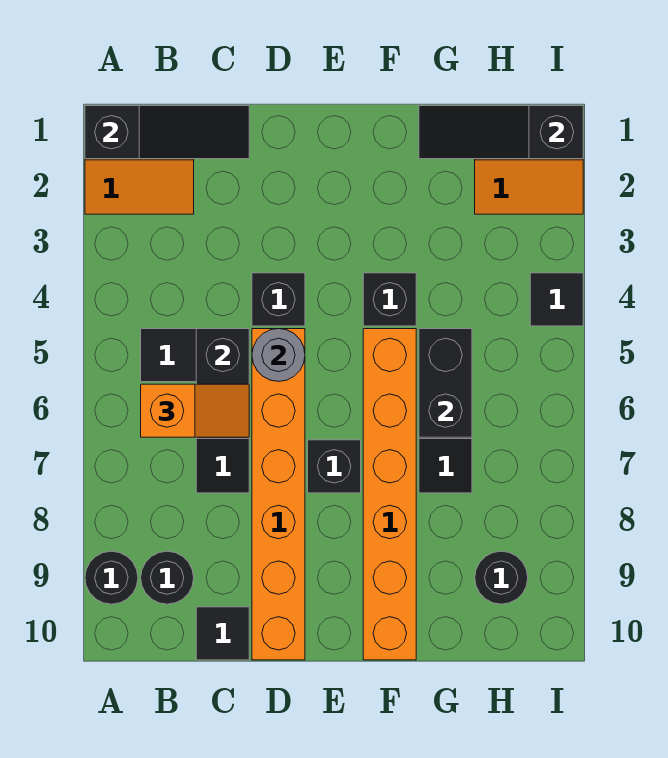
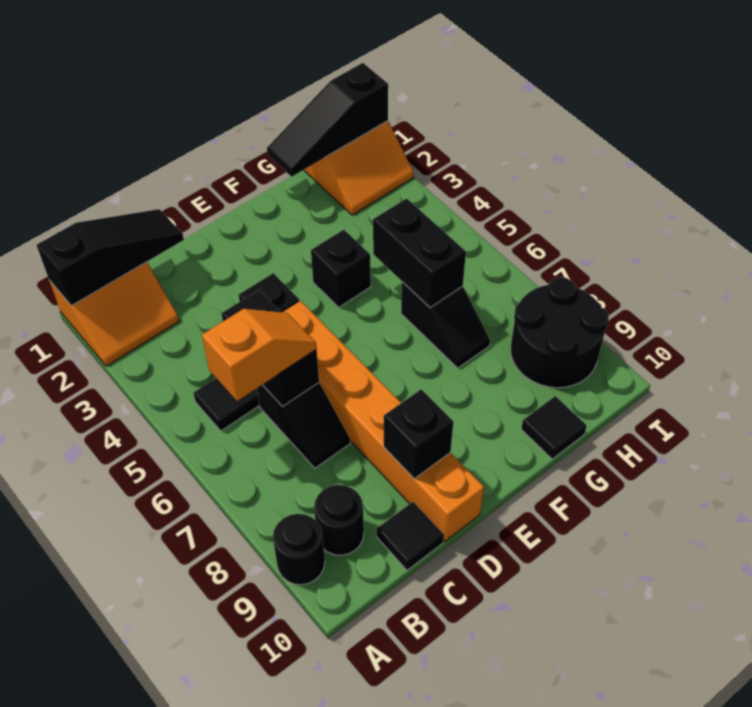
grey round brick D5 level 2 -> none
black brick E7 level 1 -> black brick D9 level 2
orange brick F5:F10 level 1 -> none
black round brick H9 level 1 -> black round brick H8:I9 level 1
black tile I4 level 1 -> black tile G10 level 1

